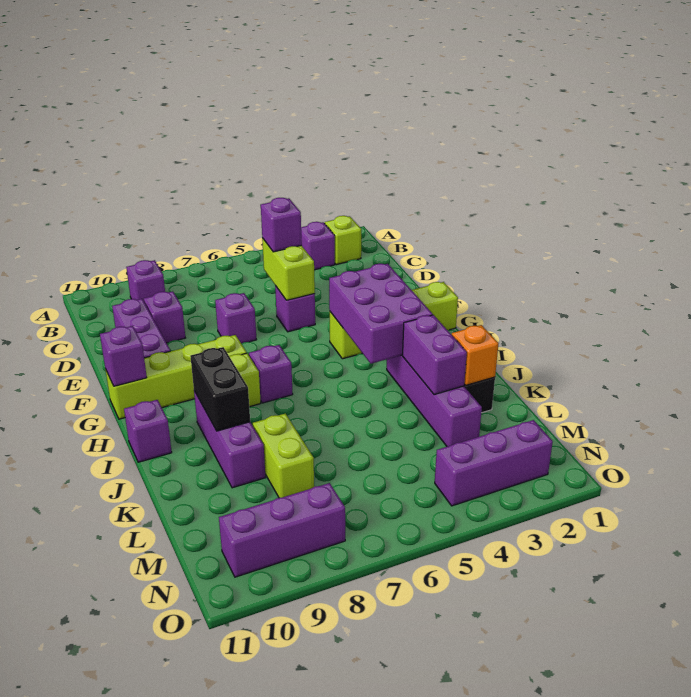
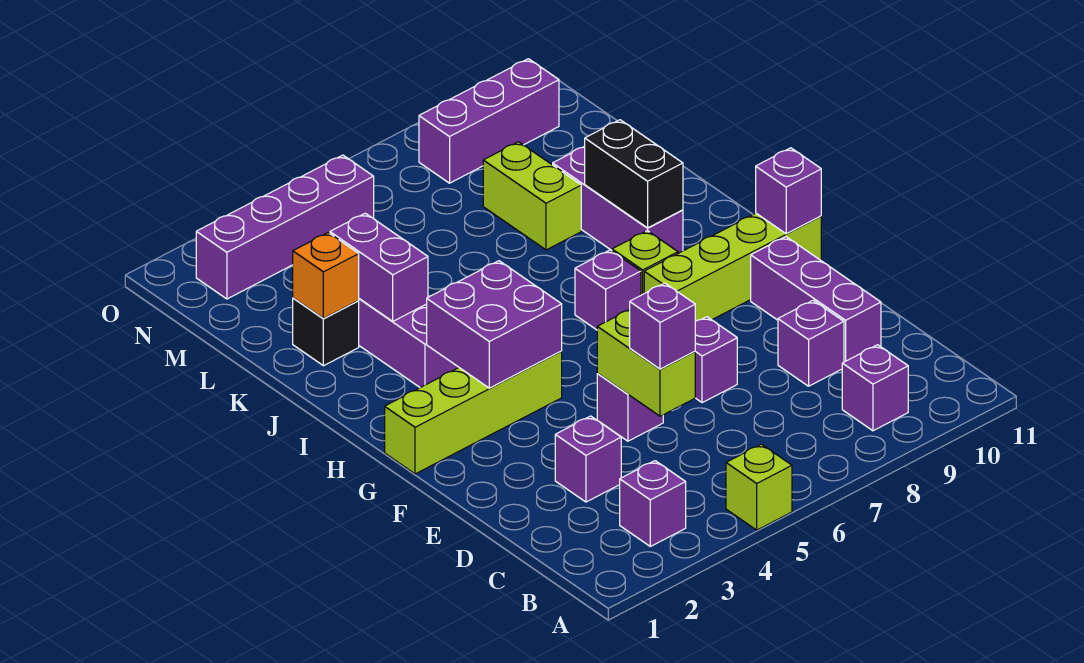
lime brick B2 level 1 -> lime brick A5 level 1
purple brick G3:I4 level 2 -> purple brick G3:H4 level 2
purple brick I11 level 1 -> purple brick D3 level 1
purple brick N2:N4 level 1 -> purple brick N2:N5 level 1

